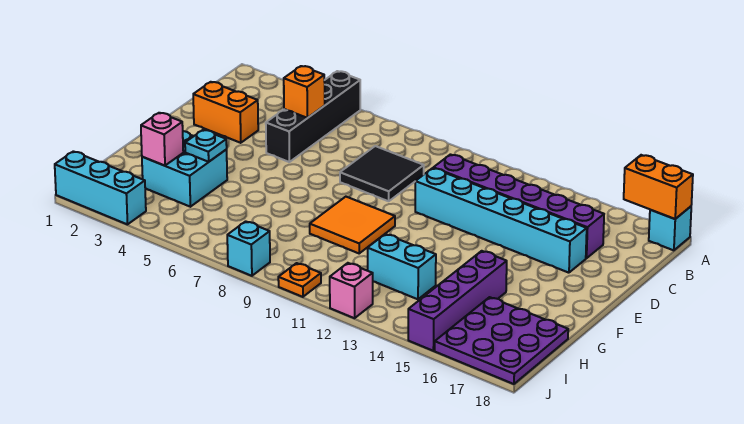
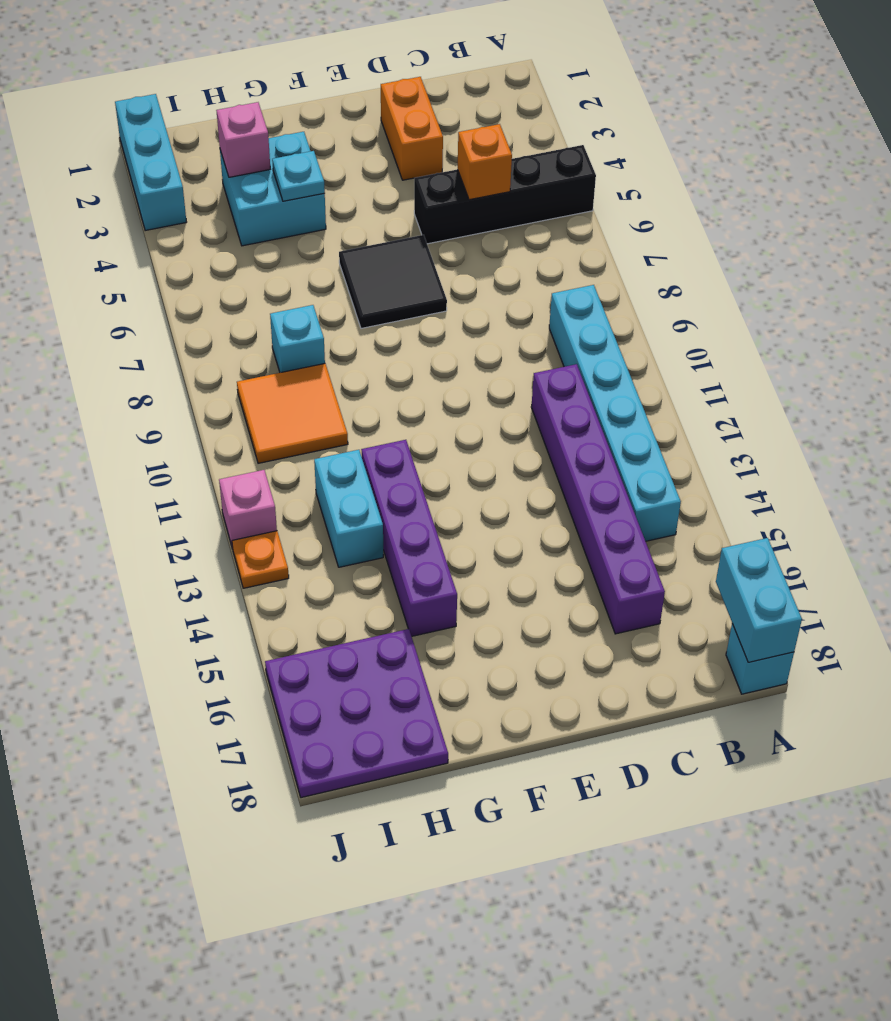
orange brick A17:A18 level 2 -> cyan brick A17:A18 level 2
black tile C8:D9 level 1 -> black tile E6:F7 level 1
cyan brick D11:D16 level 1 -> cyan brick B9:B14 level 1
orange tile F9:G10 level 1 -> orange tile H9:I10 level 1
purple brick G15:J15 level 1 -> purple brick G12:G15 level 1
cyan brick J8 level 1 -> cyan brick H8 level 1
orange plate J10 level 1 -> orange plate J13 level 1

